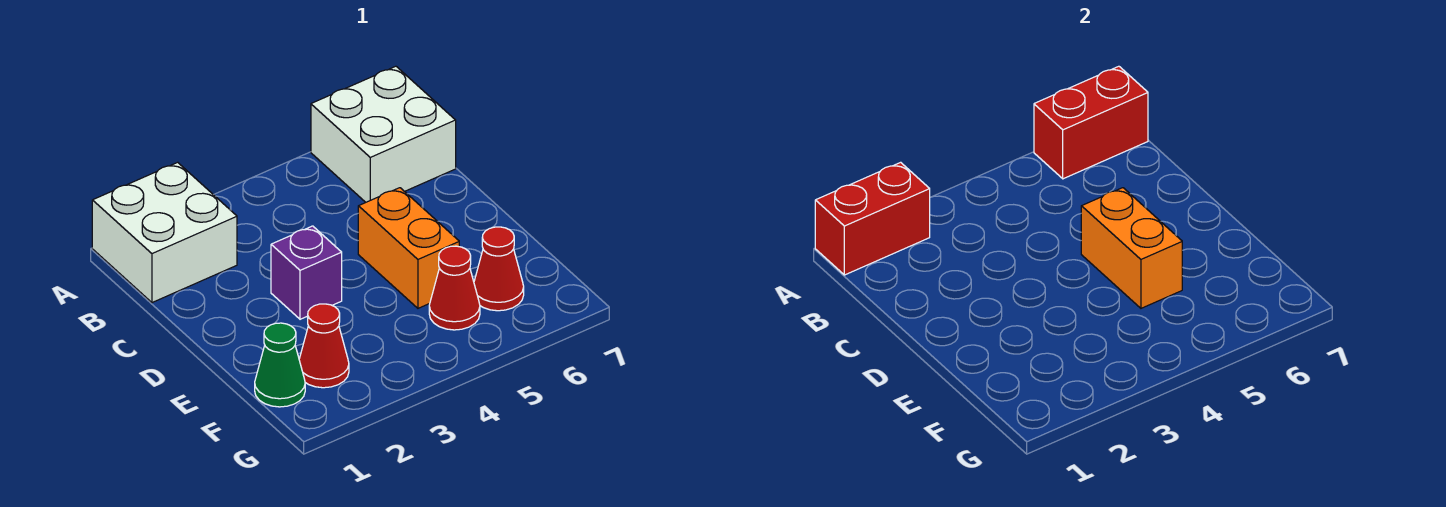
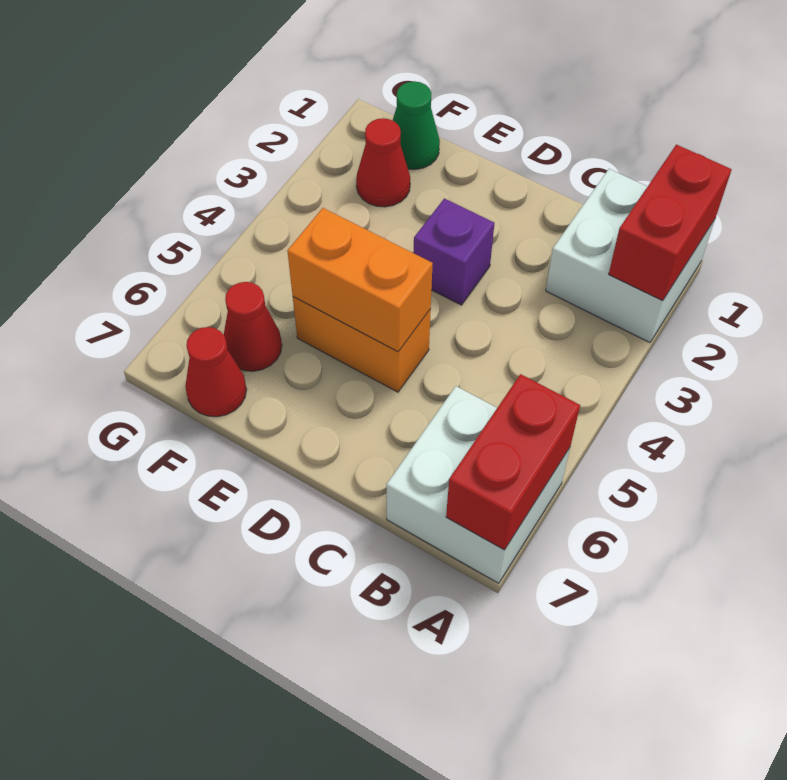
red cone F5 level 1 -> red cone F7 level 1

